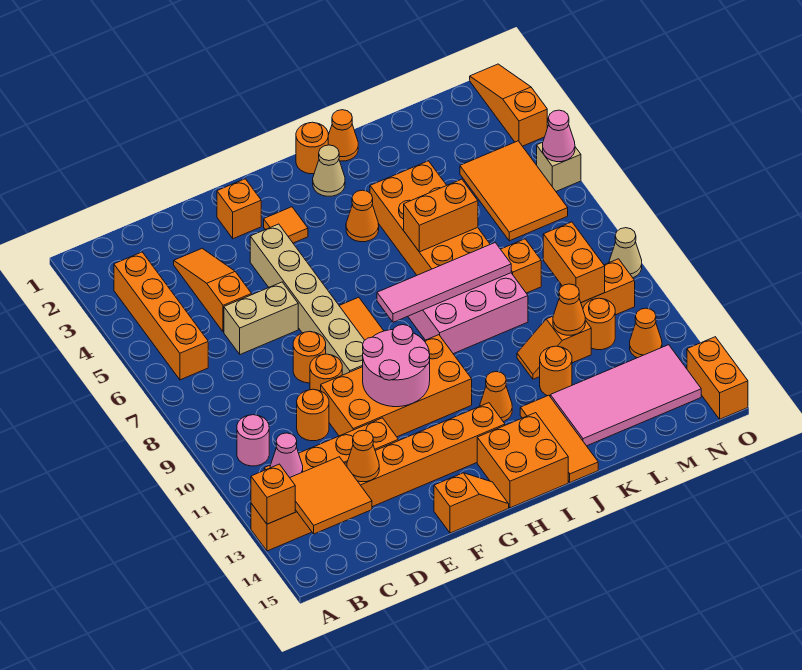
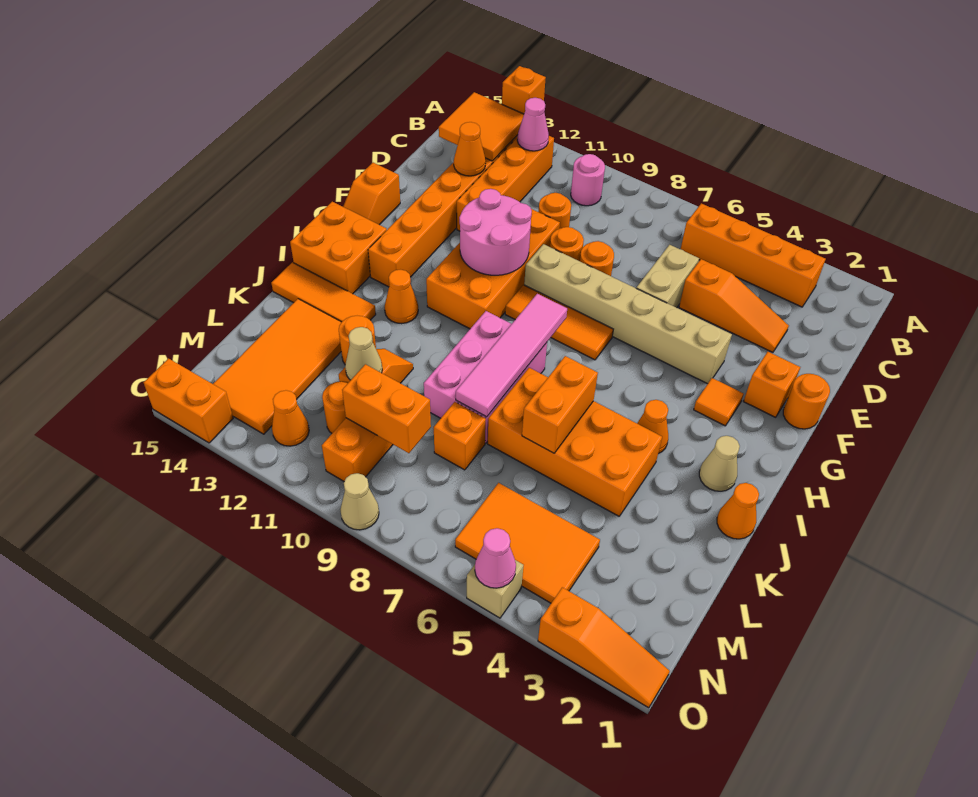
orange round brick I1 level 1 -> orange round brick F1 level 1
pink tile K13:N14 level 1 -> orange tile K13:N14 level 1
orange cone L11 level 2 -> tan cone L11 level 2

